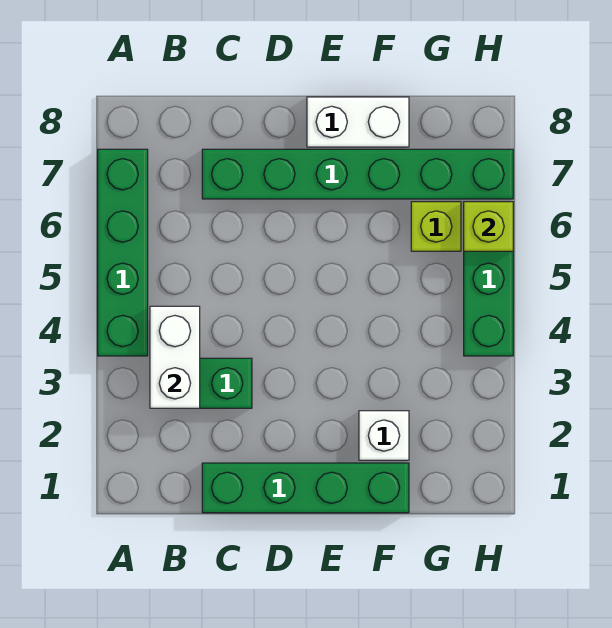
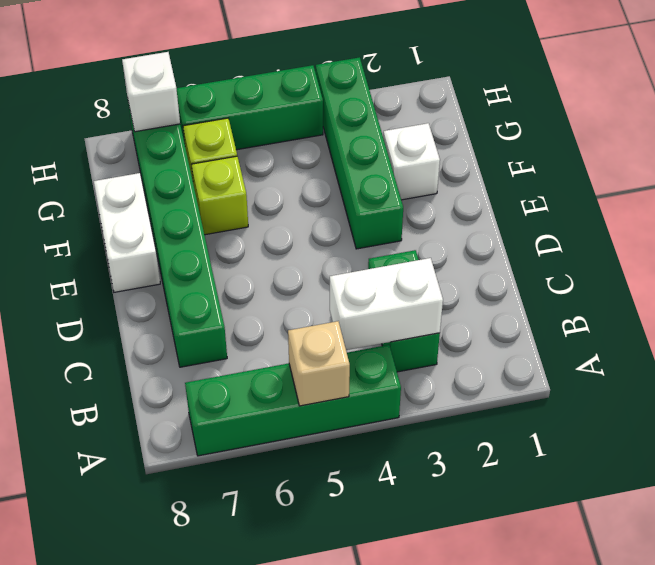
none -> tan brick A5 level 2
green brick C1:F1 level 1 -> green brick E3:H3 level 1
lime brick H6 level 2 -> lime brick F6 level 1
none -> white brick H7 level 2

